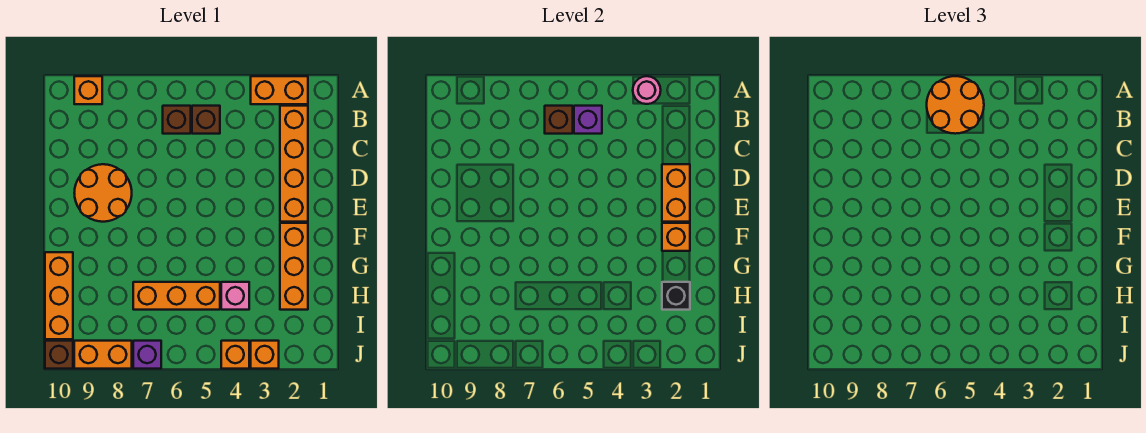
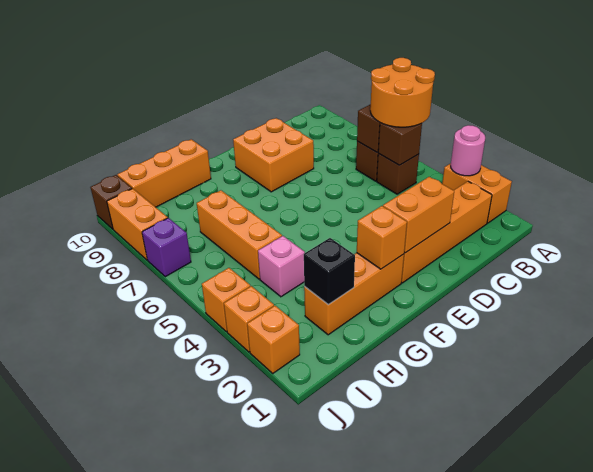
orange brick A9 level 1 -> orange brick J2 level 1
purple brick B5 level 2 -> brown brick B5 level 2
orange round brick D8:E9 level 1 -> orange brick D8:E9 level 1

